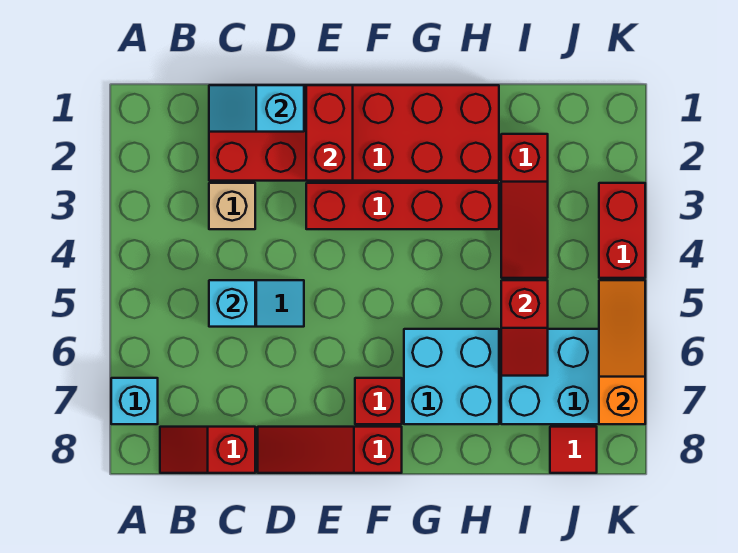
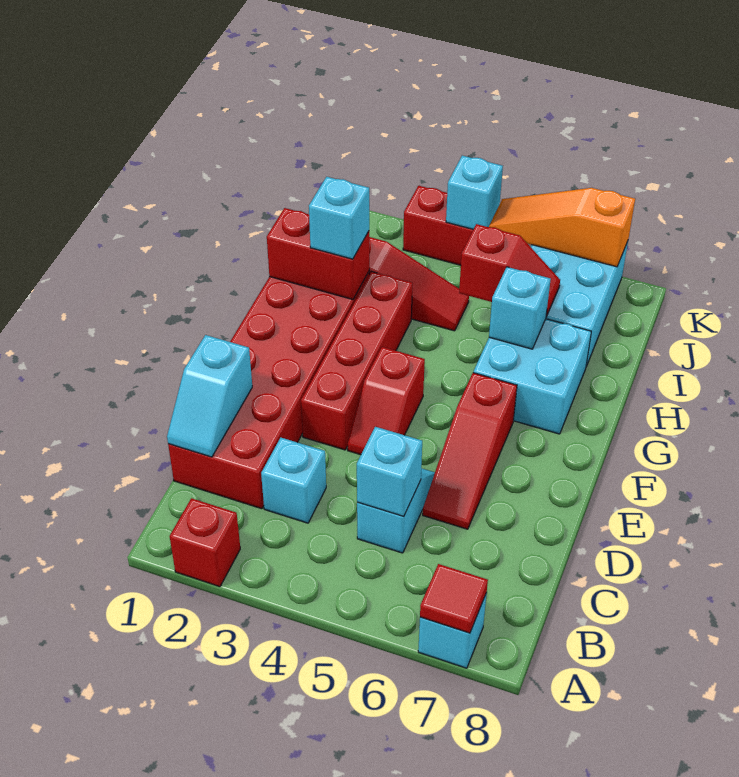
red slope B8:C8 level 1 top C -> red slope E4:F4 level 1 top F
tan brick C3 level 1 -> cyan brick C3 level 1
red slope D8:F8 level 1 top F -> red slope D6:F6 level 1 top F
red brick E1:E2 level 2 -> red brick H1:H2 level 2
red brick F7 level 1 -> red brick A2 level 1
none -> cyan brick H2 level 3
none -> cyan brick H6 level 2
red tile J8 level 1 -> red tile A7 level 2
none -> cyan brick K4 level 2

